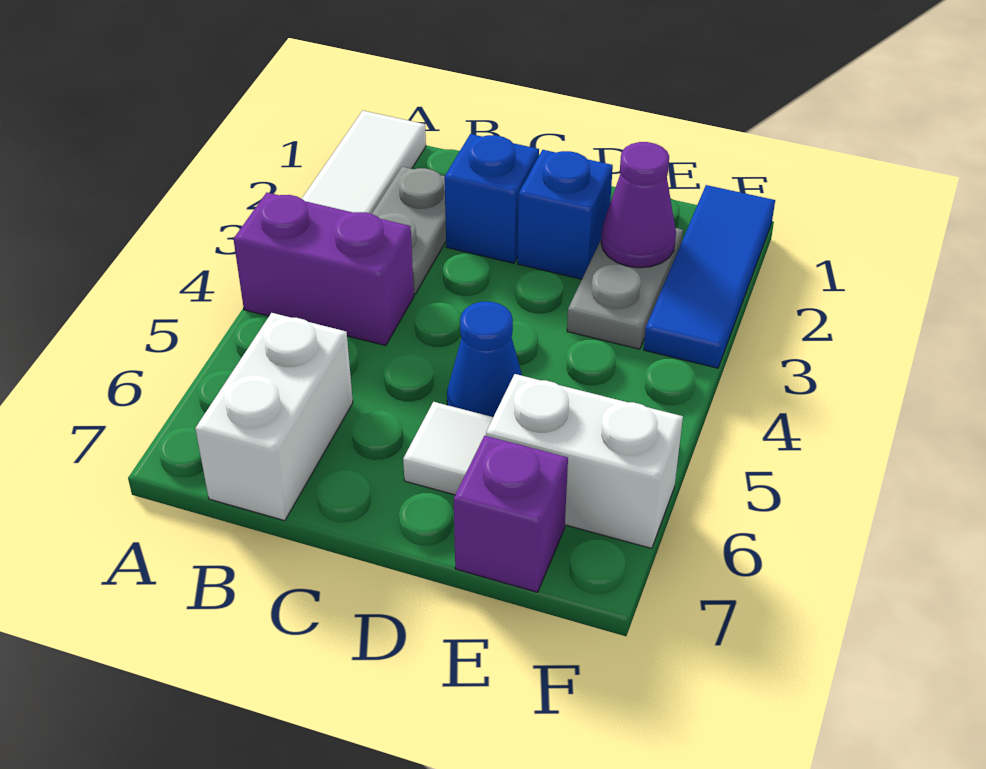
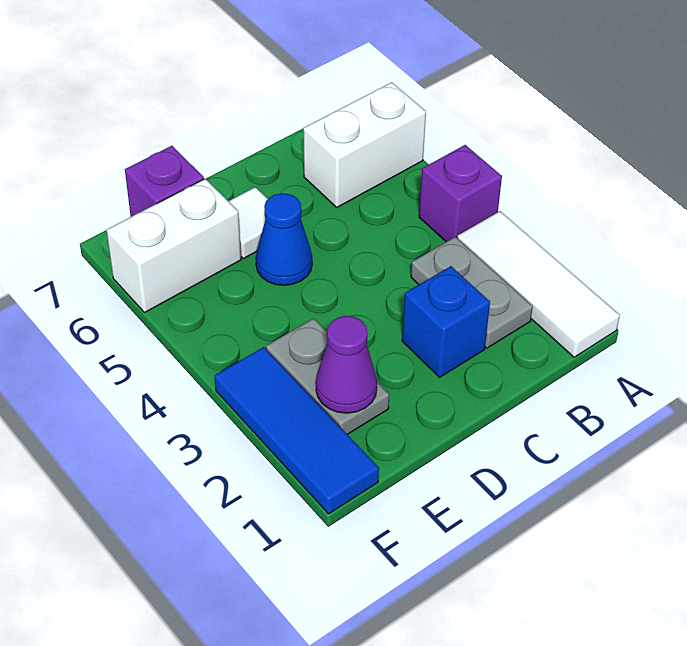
purple brick A4:B4 level 1 -> purple brick A4 level 1
white brick B6:B7 level 1 -> white brick A6:B6 level 1
blue brick D2 level 1 -> none

